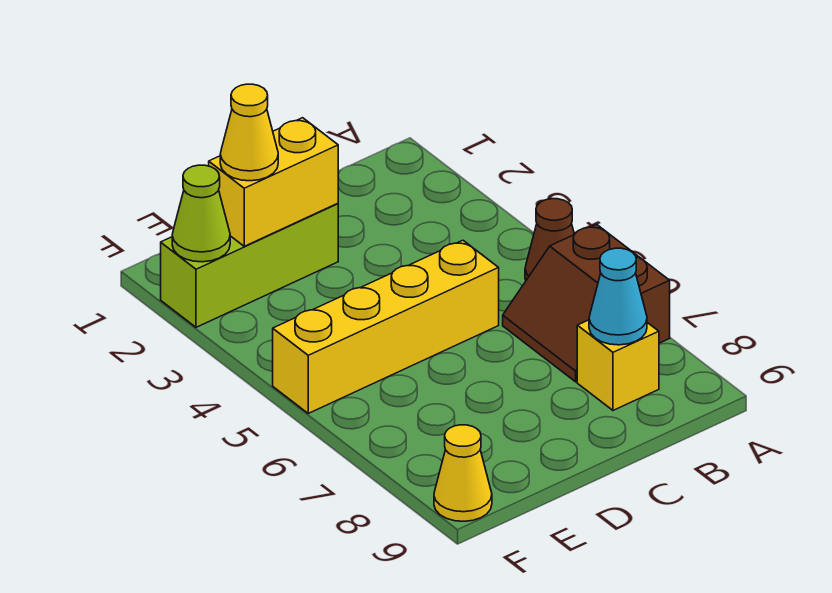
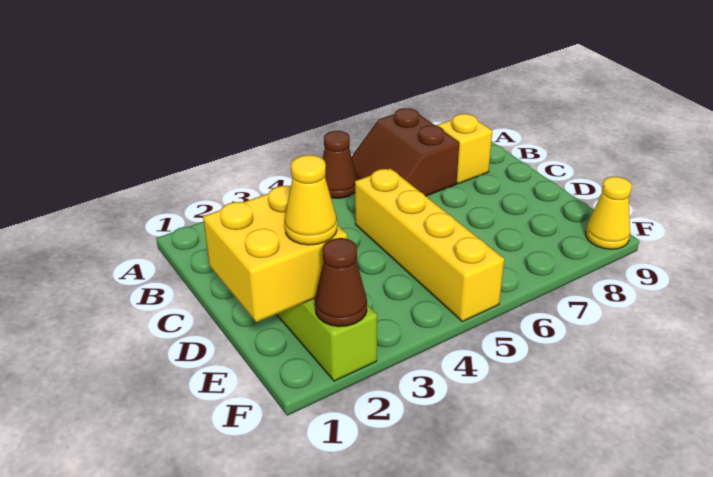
brown slope A6:B7 level 1 top A -> brown slope A6:B7 level 1 top 7
cyan cone B8 level 2 -> none
yellow brick D2:E2 level 2 -> yellow brick D1:E2 level 2
lime cone F2 level 2 -> brown cone F2 level 2

